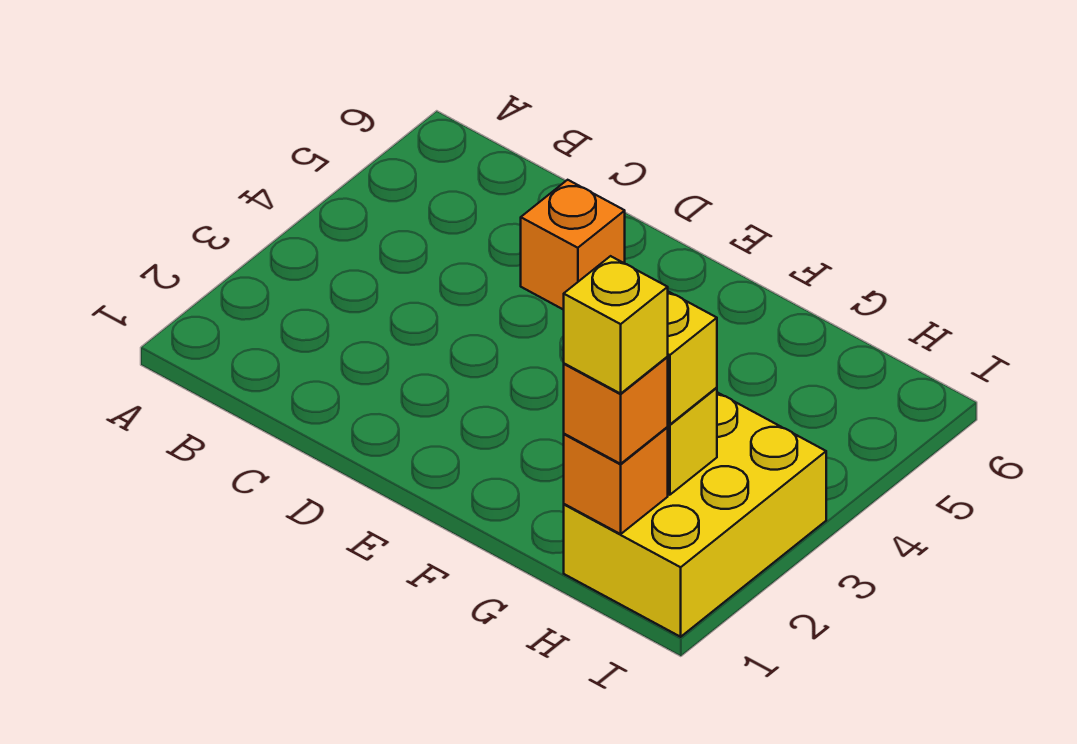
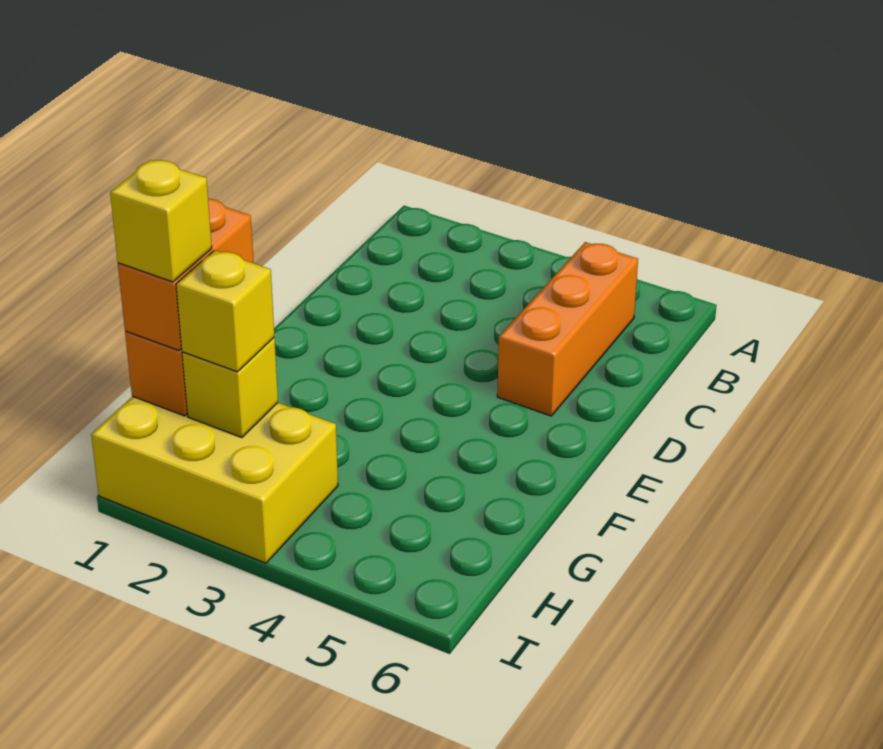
orange brick D5 level 1 -> orange brick B5:D5 level 1
orange brick H1 level 3 -> orange brick G1:H1 level 3

